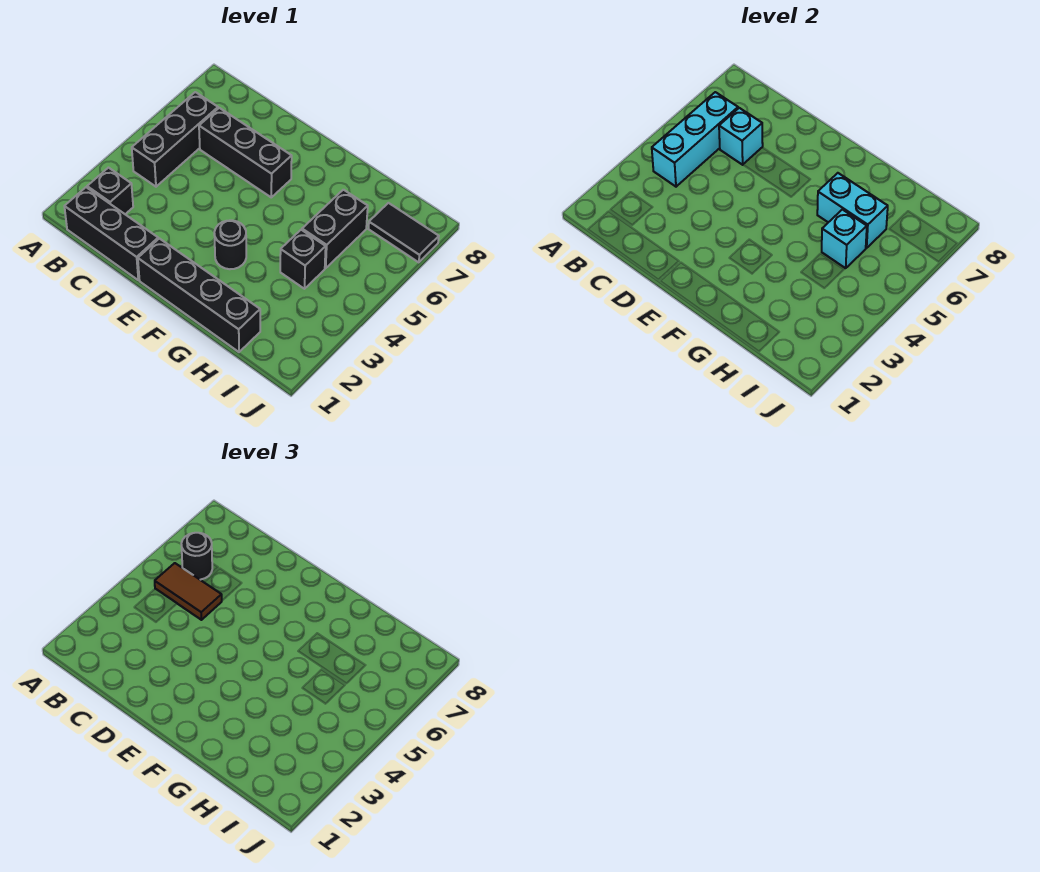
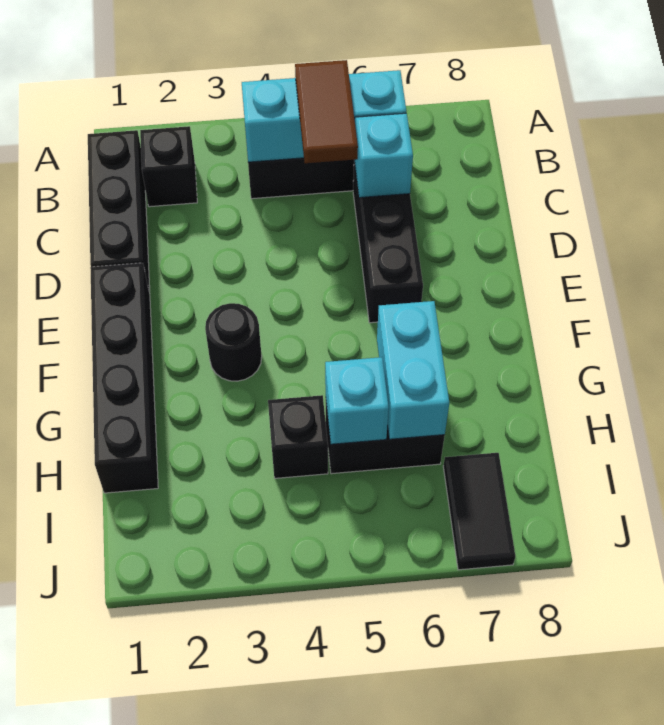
black round brick B6 level 3 -> none

